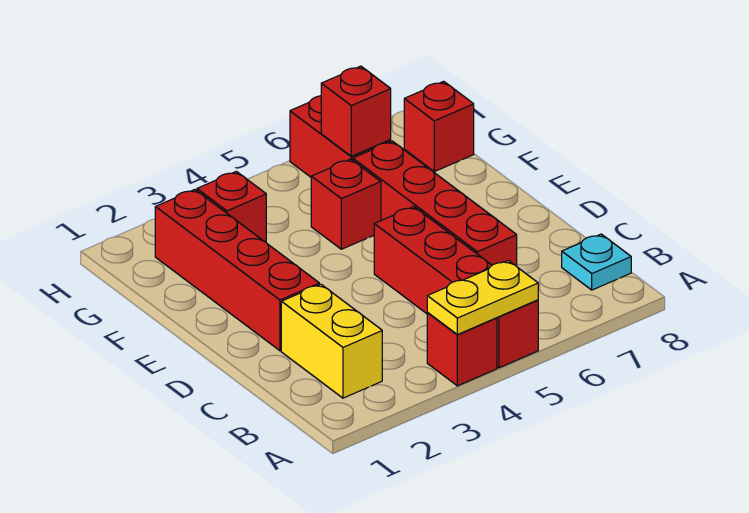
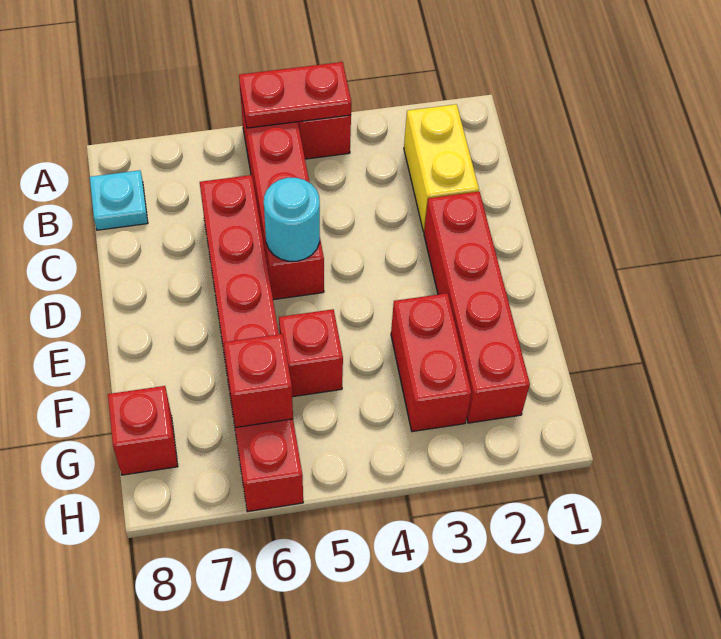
yellow plate A4:A5 level 2 -> red plate A4:A5 level 2
none -> cyan round brick D5 level 2
red brick G3 level 1 -> red brick F3:G3 level 1

